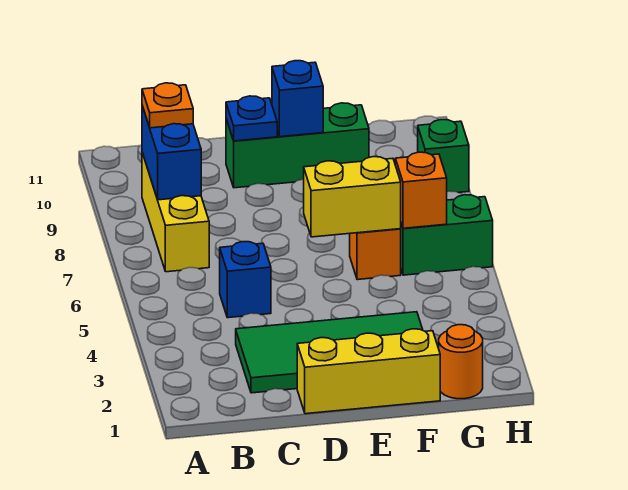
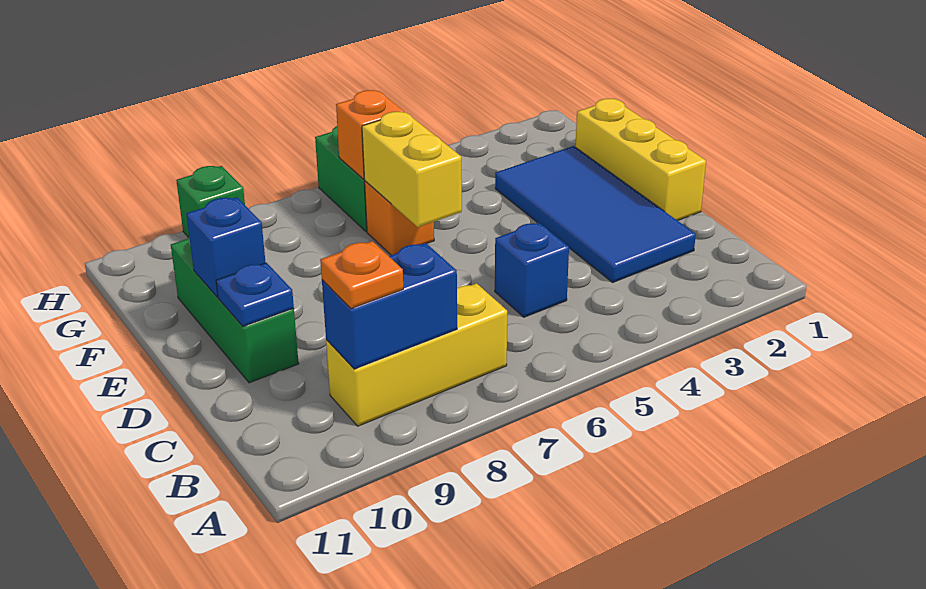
green tile C2:F3 level 1 -> blue tile C2:F3 level 1
orange round brick G1 level 1 -> none

